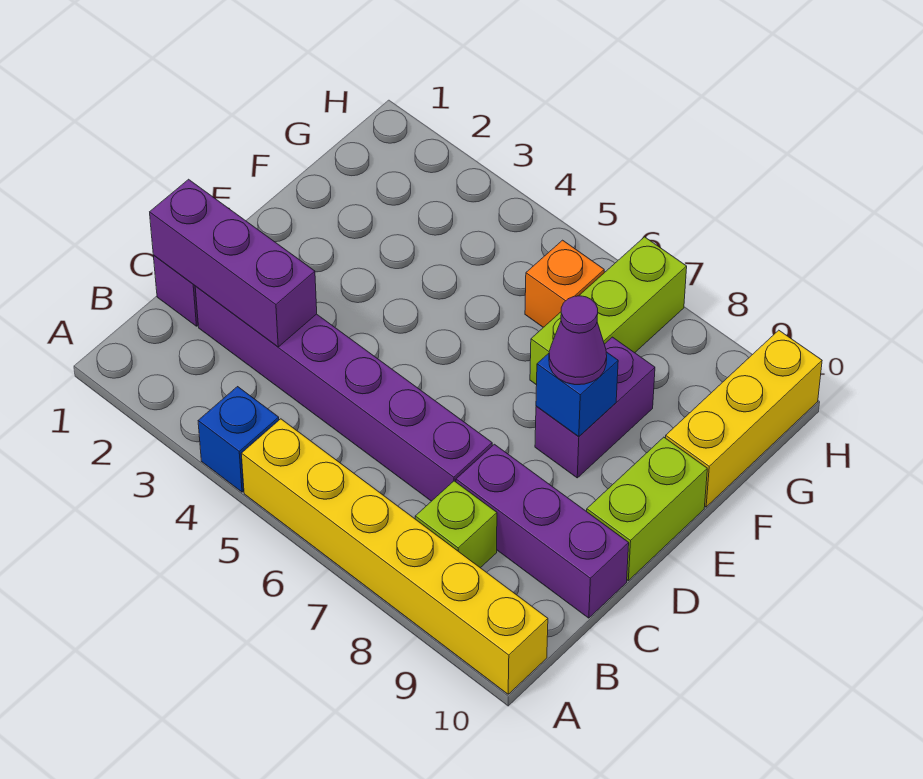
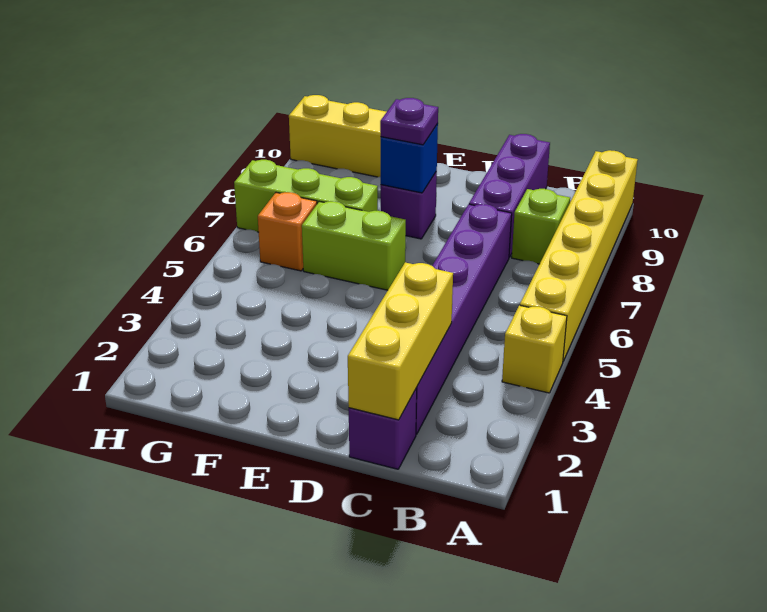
blue brick A4 level 1 -> yellow brick A4 level 1
purple brick C1:C3 level 2 -> yellow brick C1:C3 level 2
lime brick D10:E10 level 1 -> lime brick E6:F6 level 1
purple brick E8:F8 level 1 -> purple brick E8 level 1
purple cone E8 level 3 -> purple plate E8 level 3

